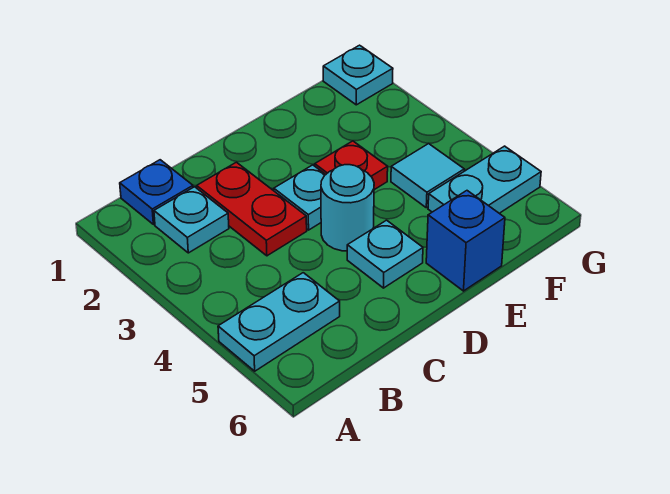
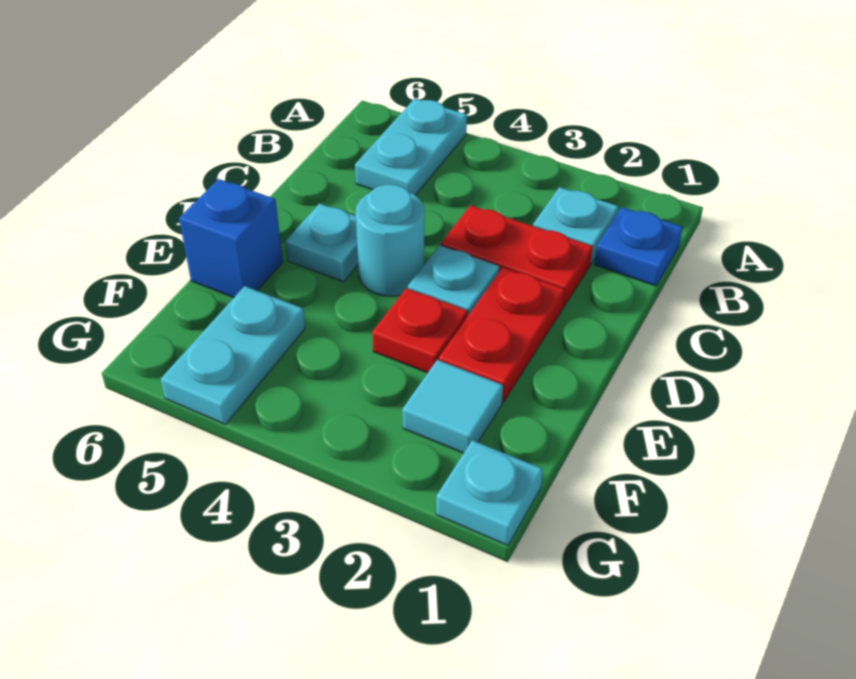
none -> red plate D2:E2 level 1
cyan tile F4 level 1 -> cyan tile F2 level 1

